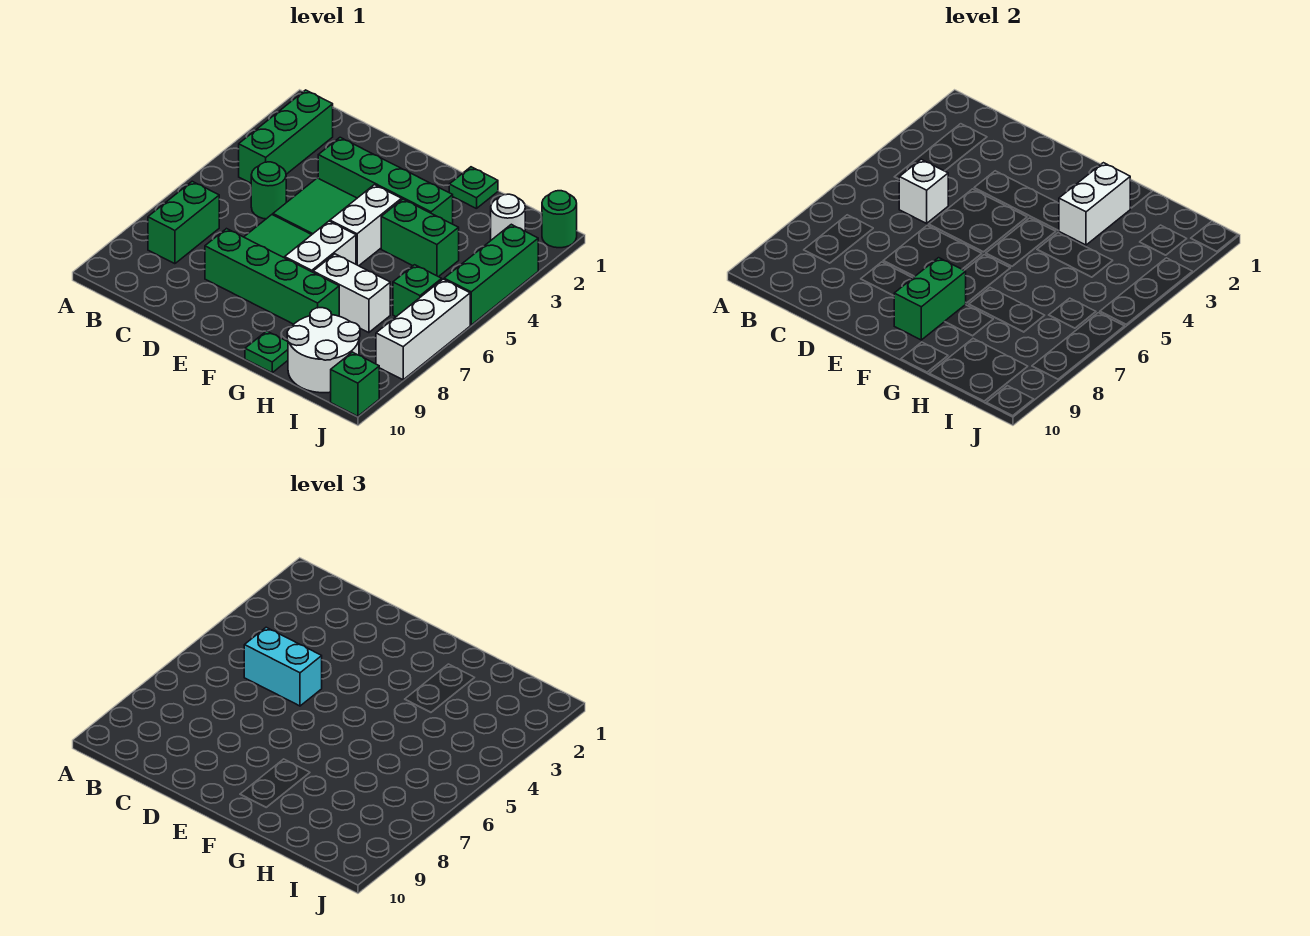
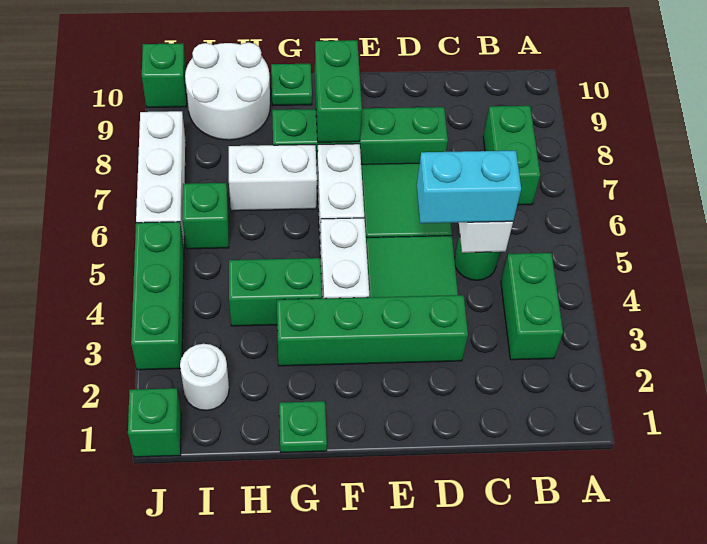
green brick B2:B4 level 1 -> green brick B3:B4 level 1
white brick G2:G3 level 2 -> none
green round brick J1 level 1 -> green brick J1 level 1

